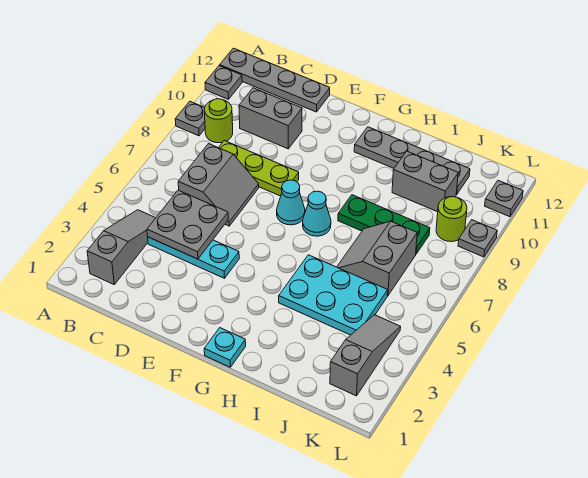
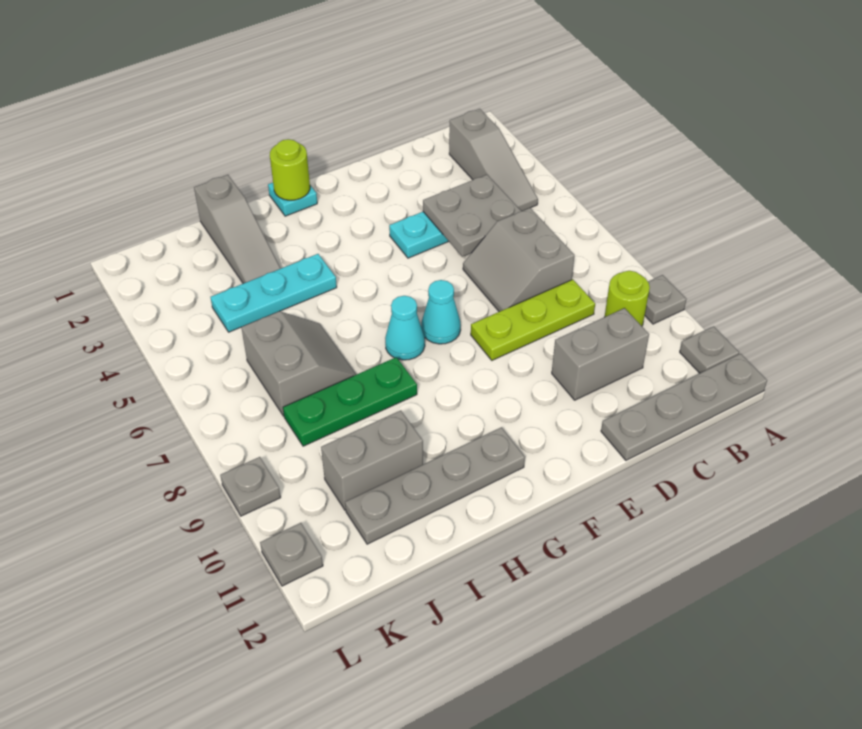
cyan plate H4:J5 level 1 -> cyan plate H4:J4 level 1
grey slope K2:K4 level 1 top 2 -> grey slope I1:I3 level 1 top 1
lime round brick K9 level 1 -> lime round brick G1 level 2

